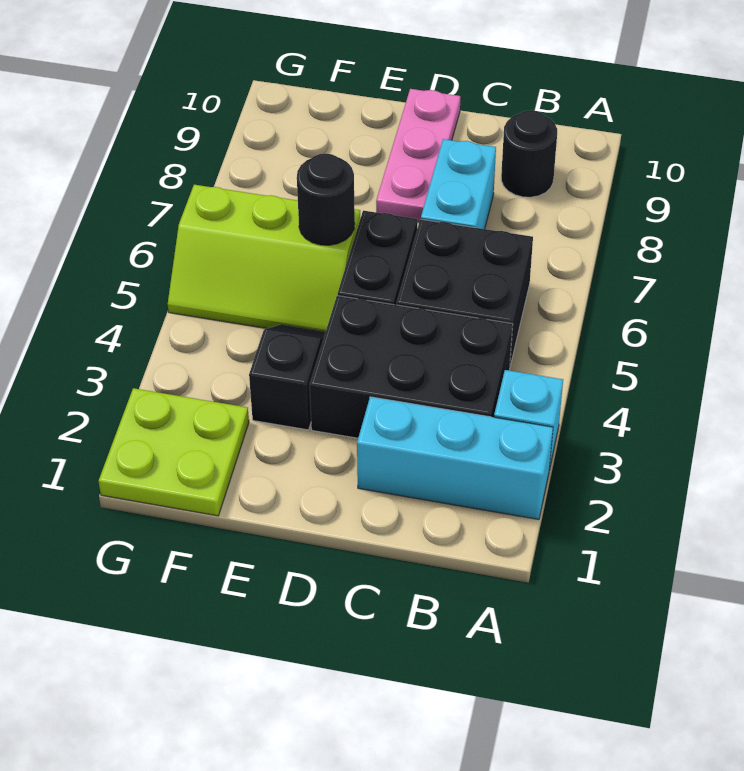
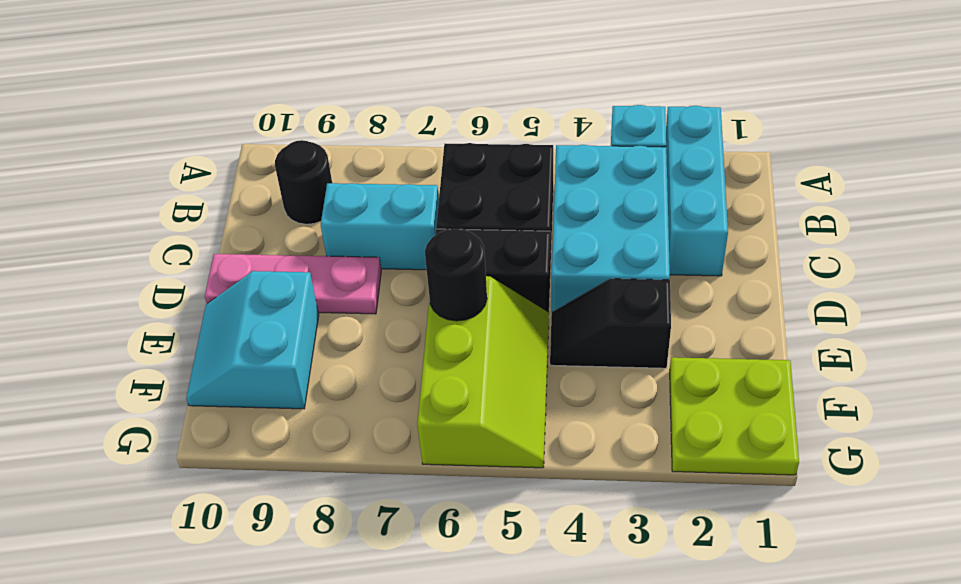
black brick B3:D4 level 1 -> cyan brick B3:D4 level 1
none -> cyan slope E9:F10 level 1 top 9

